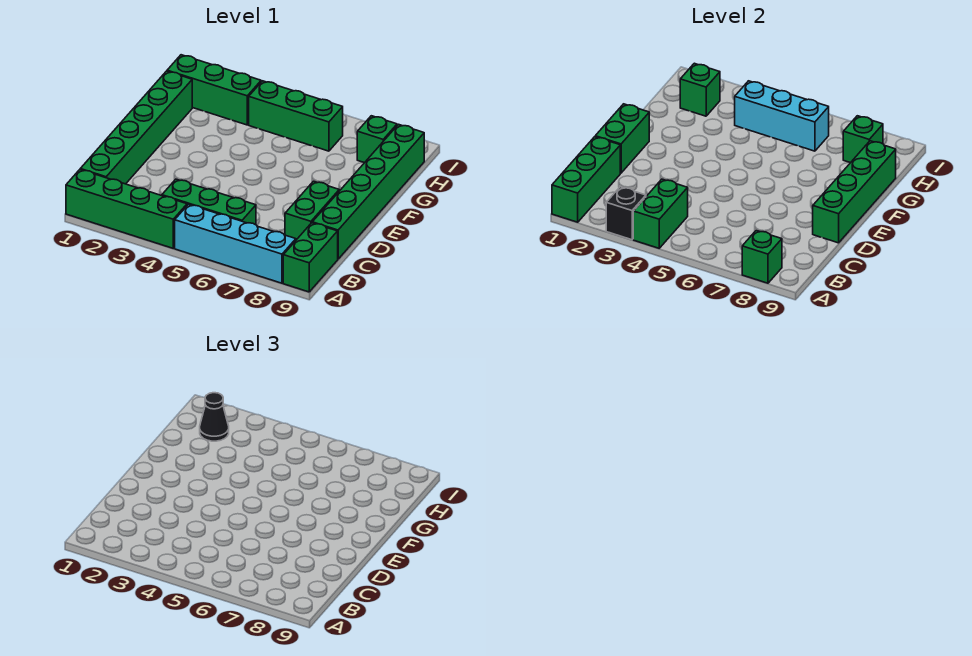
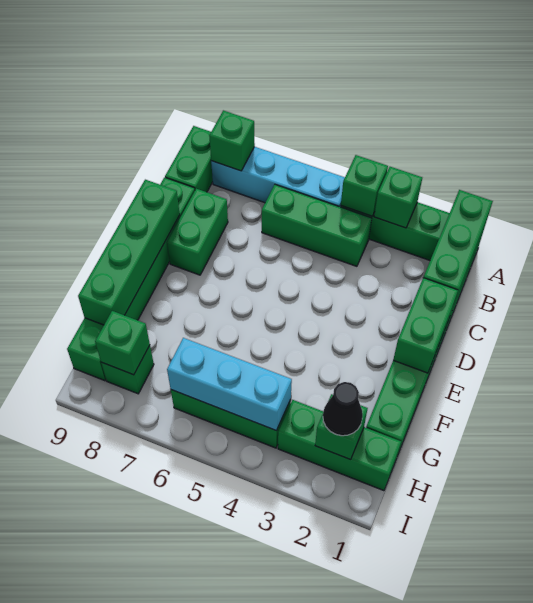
black brick A3 level 2 -> green brick A3 level 2
green brick A4:B4 level 2 -> green brick A4 level 2

